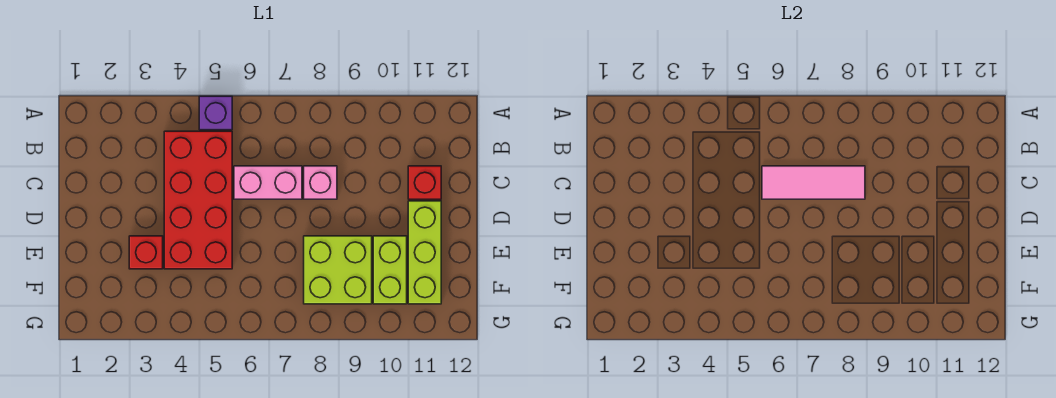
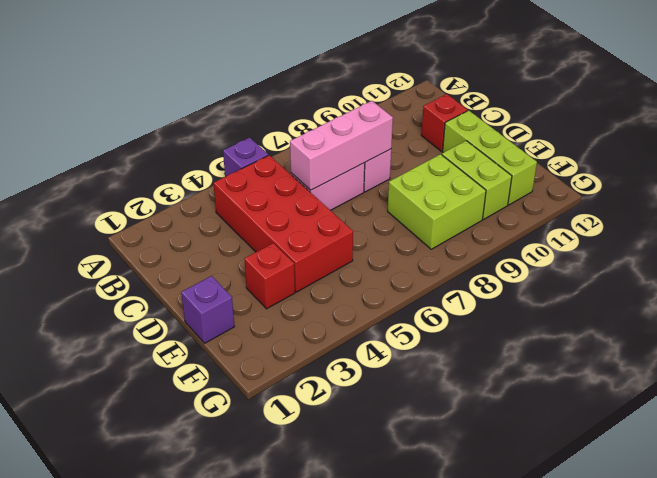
pink tile C6:C8 level 2 -> pink brick C6:C8 level 2
none -> purple brick E1 level 1

